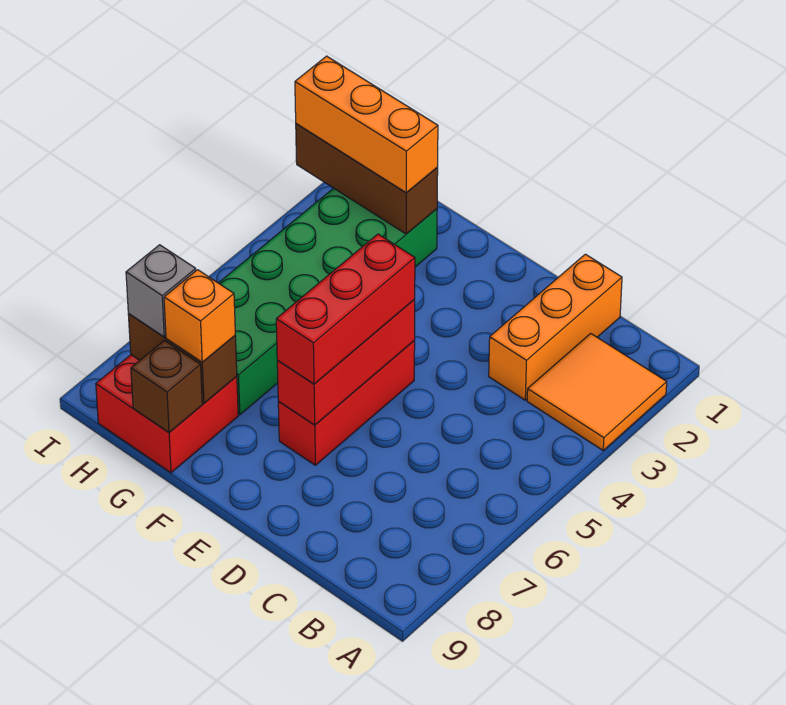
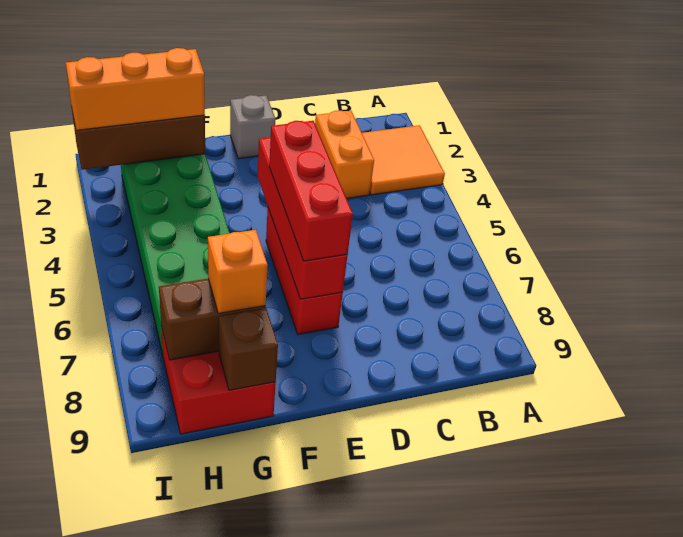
orange brick C1:C3 level 1 -> orange brick C2:C3 level 1
red brick E5:E7 level 2 -> red brick E4:E7 level 2
grey brick H8 level 3 -> grey brick E1 level 1

